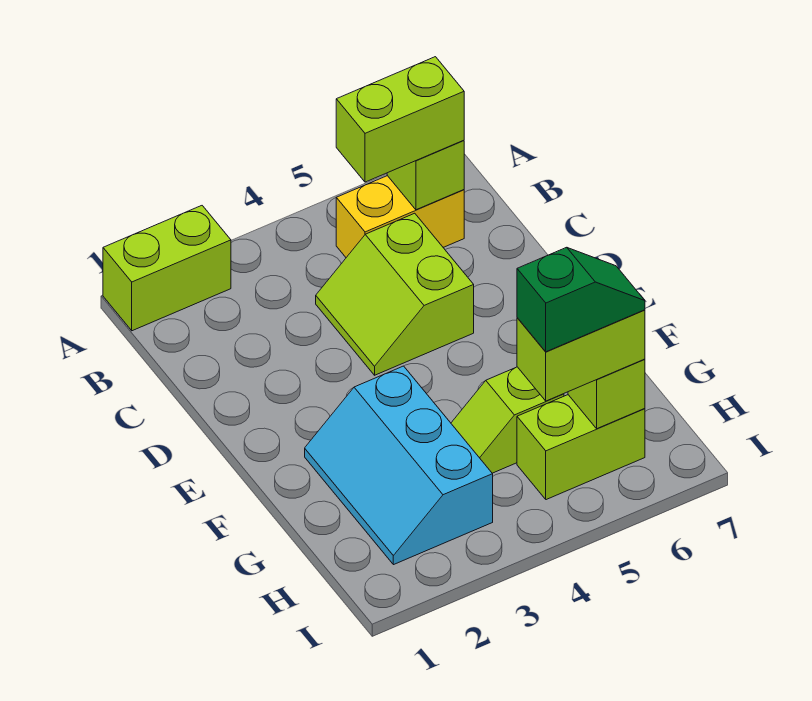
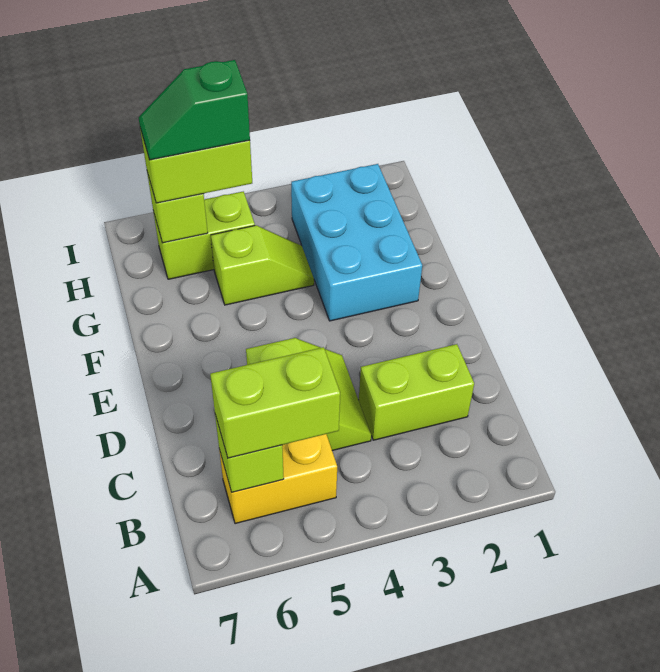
lime brick A1:A2 level 1 -> lime brick C2:C3 level 1
cyan slope F2:H3 level 1 top 3 -> cyan brick F2:H3 level 1

